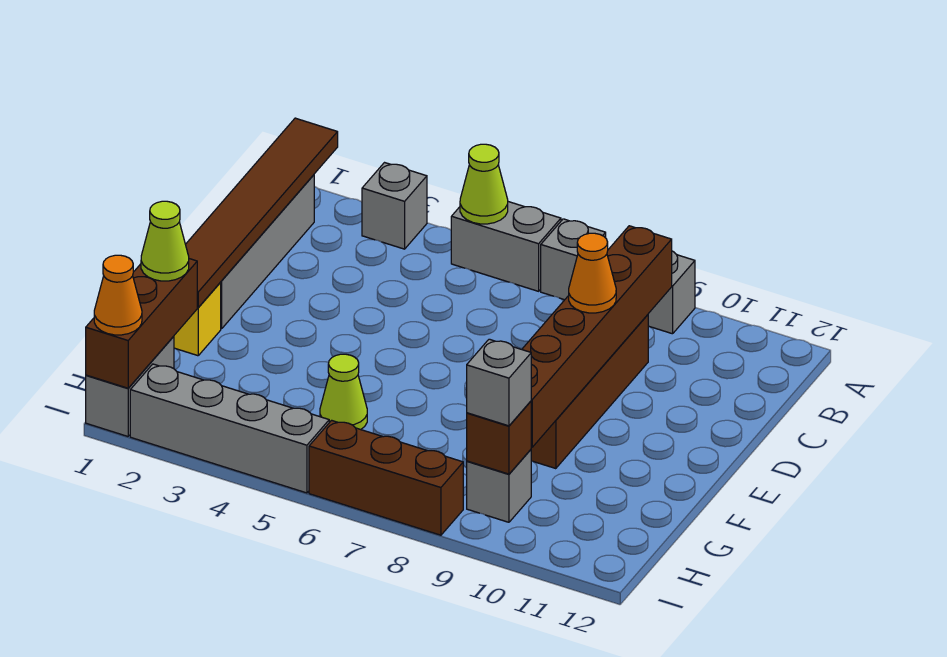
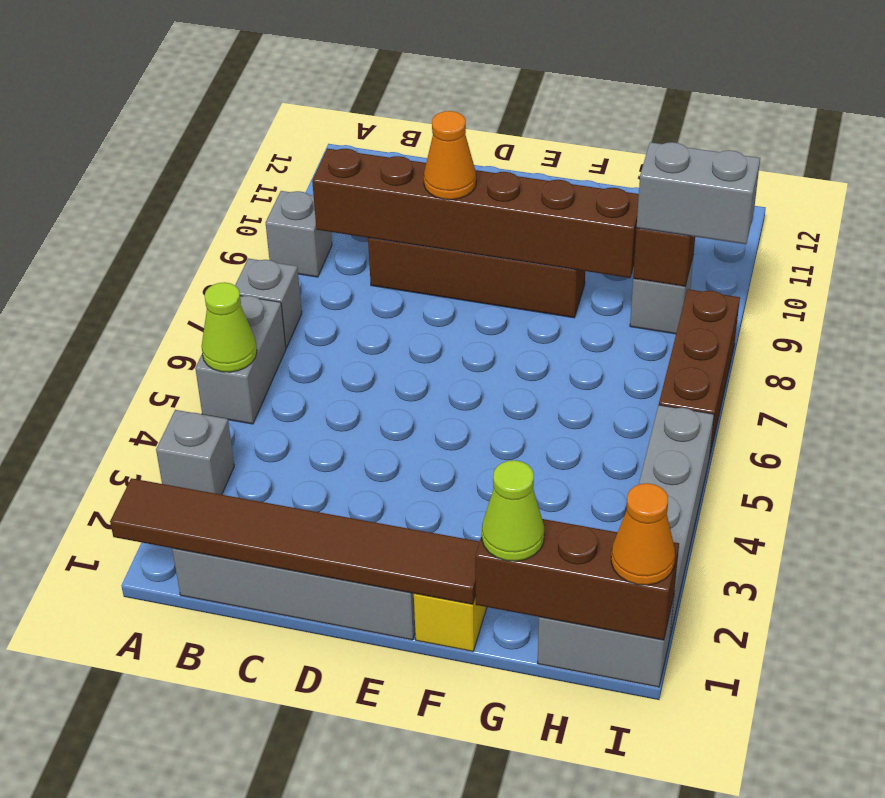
lime cone G5 level 1 -> none
grey brick H9 level 3 -> grey brick H9:I9 level 3

